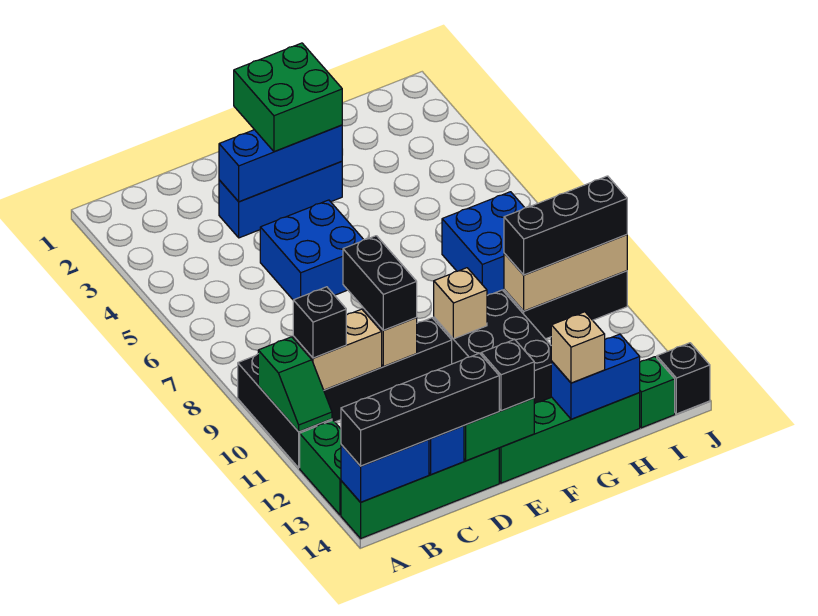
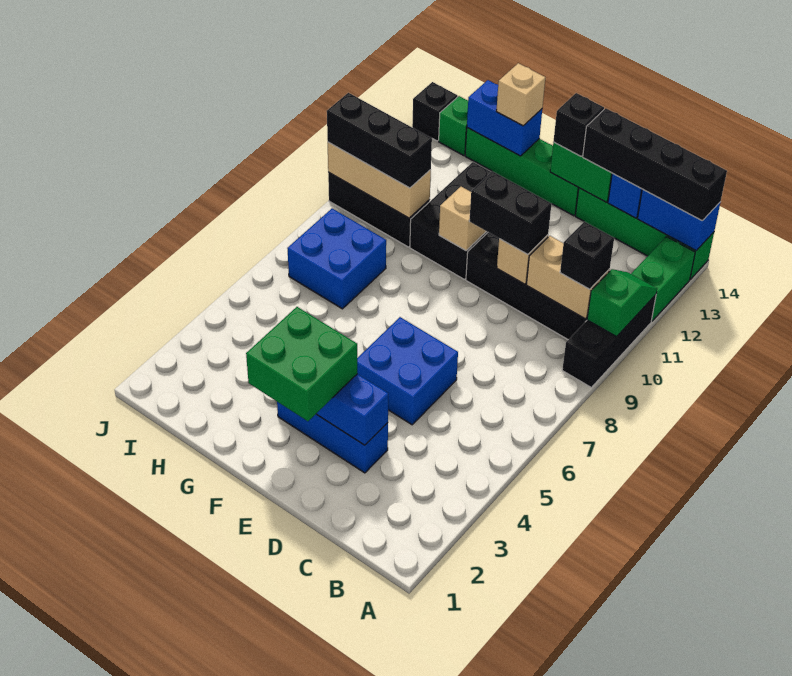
black brick D9:D10 level 3 -> black brick D10:E10 level 3

